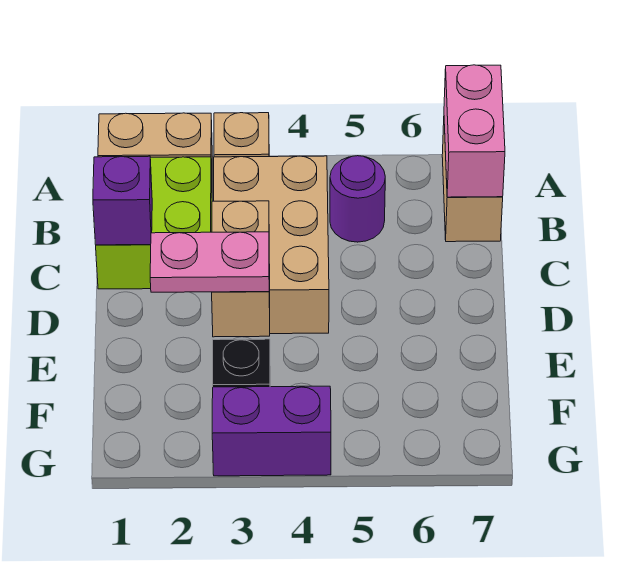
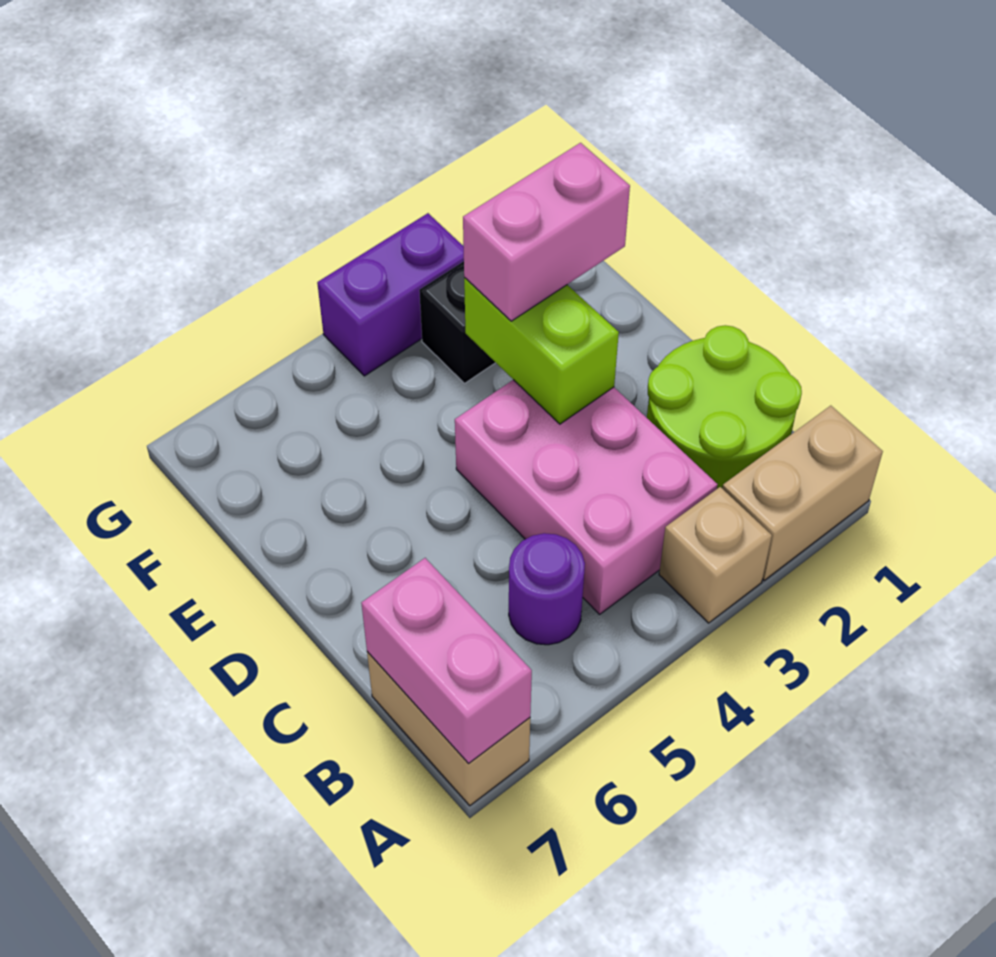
lime brick B1:C2 level 1 -> lime round brick B1:C2 level 1
tan brick B3:D4 level 1 -> pink brick B3:D4 level 1
purple brick C1 level 2 -> none
tan brick D3:E3 level 2 -> lime brick D3:E3 level 2
pink plate E2:E3 level 3 -> pink brick E2:E3 level 3

